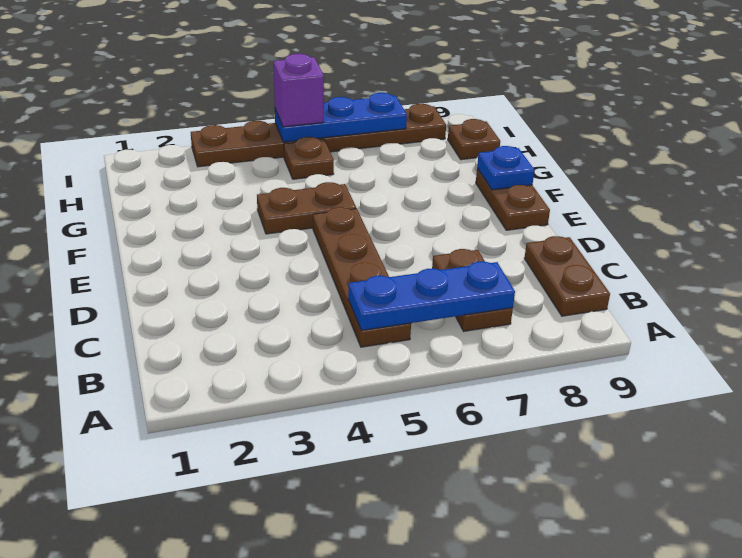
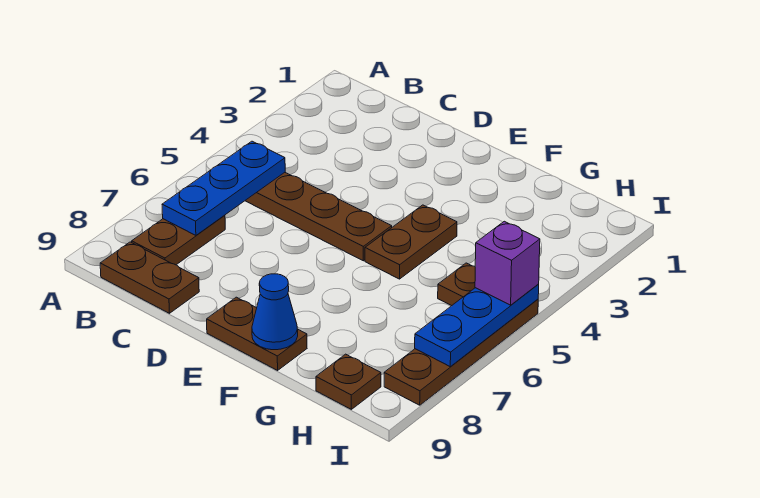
brown plate B7:C7 level 1 -> brown plate B7:B8 level 1
blue plate F9 level 2 -> blue cone F9 level 2
brown plate I3:I8 level 1 -> brown plate I5:I8 level 1

